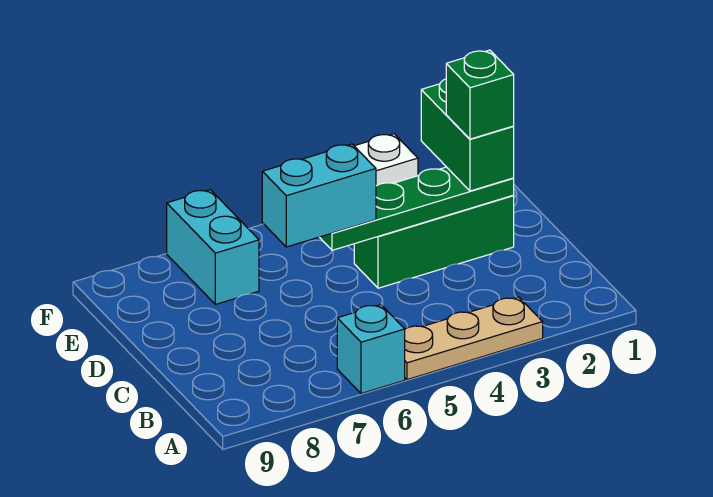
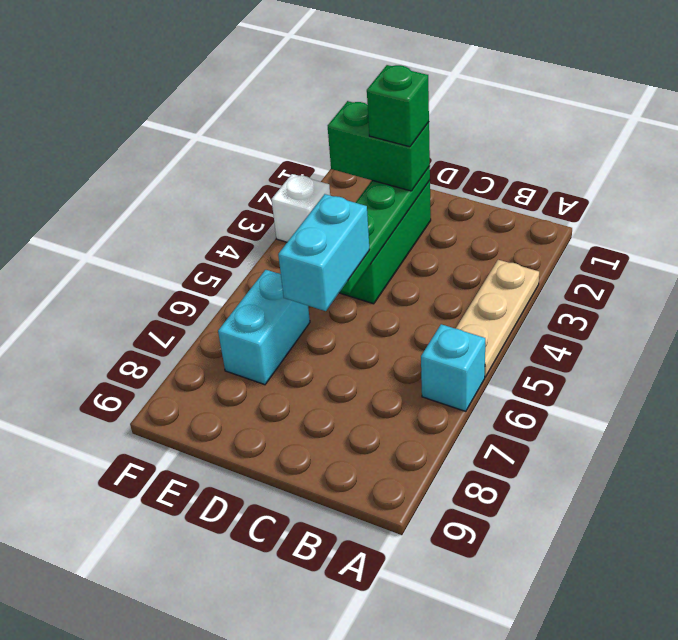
cyan brick E7:F7 level 1 -> cyan brick E6:E7 level 1

